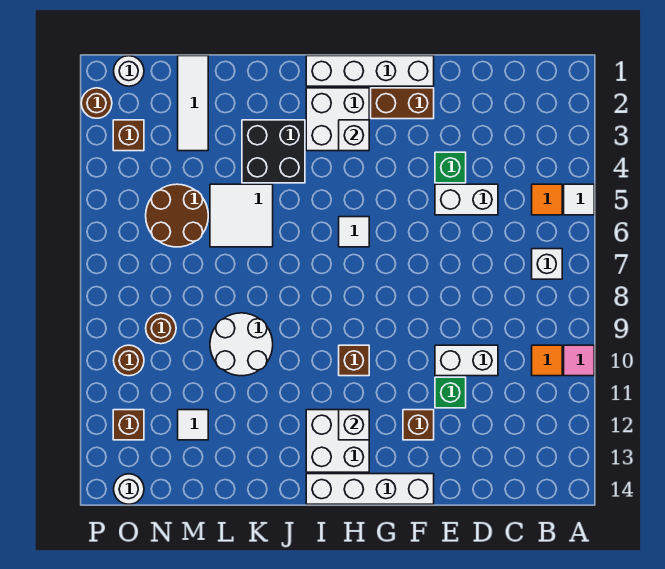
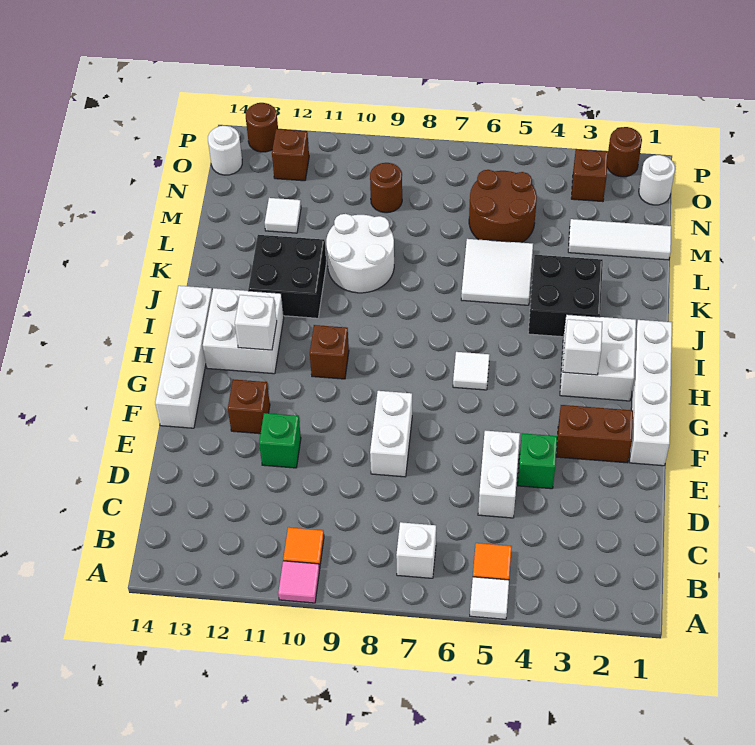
white brick D10:E10 level 1 -> white brick E8:F8 level 1
brown brick F2:G2 level 1 -> brown brick F2:F3 level 1
none -> black brick J11:K12 level 1
brown round brick O10 level 1 -> brown round brick P13 level 1

